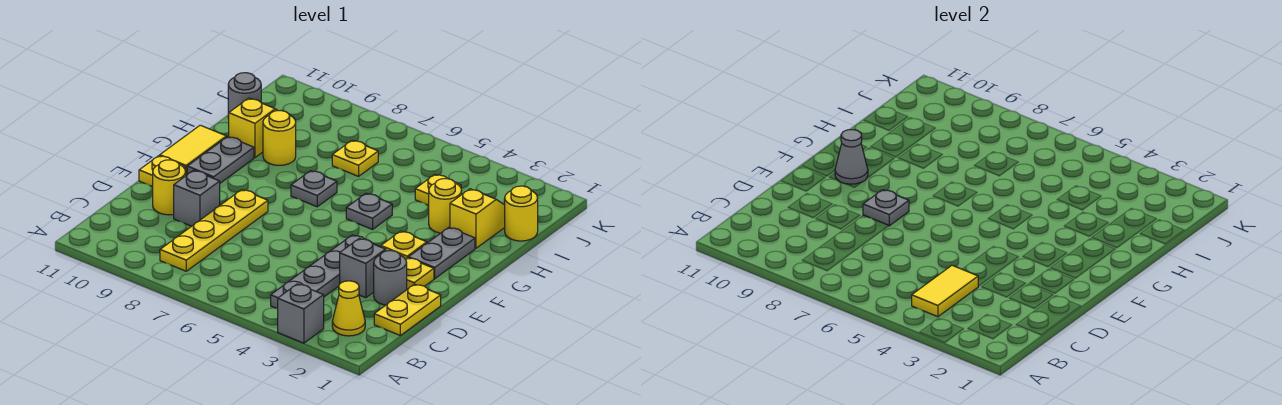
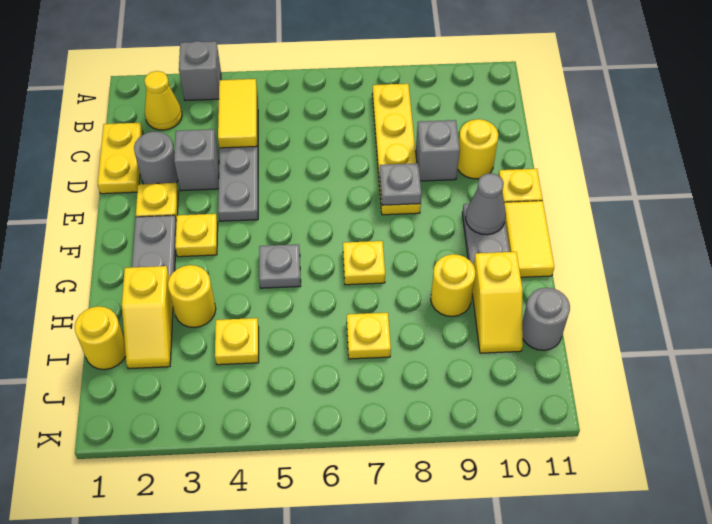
grey plate G7 level 1 -> yellow plate G7 level 1

